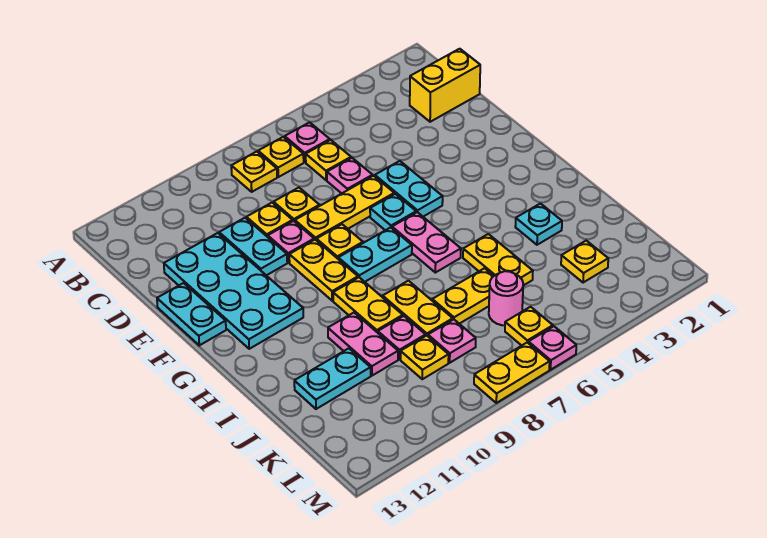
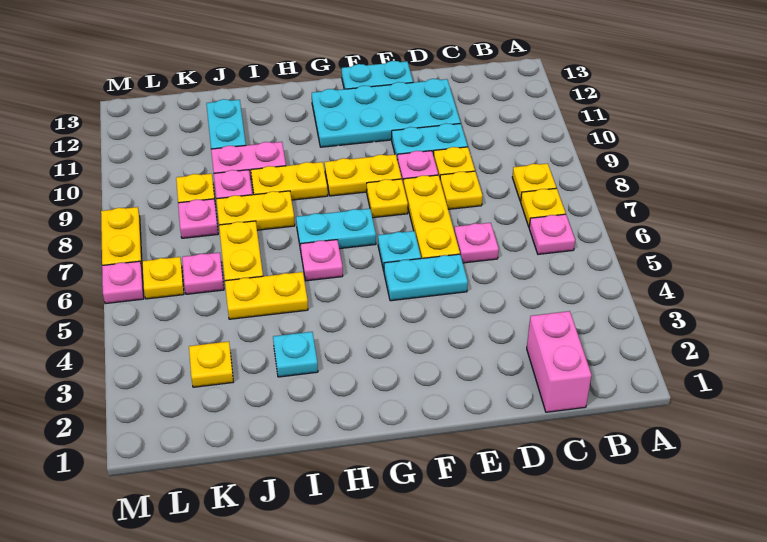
yellow brick C1:C2 level 1 -> pink brick C1:C2 level 1
yellow plate C6 level 1 -> none
pink plate G6:H6 level 1 -> pink plate H6 level 1
cyan plate G7:G8 level 1 -> cyan plate G7:H7 level 1
pink round brick K6 level 1 -> pink plate K6 level 1

